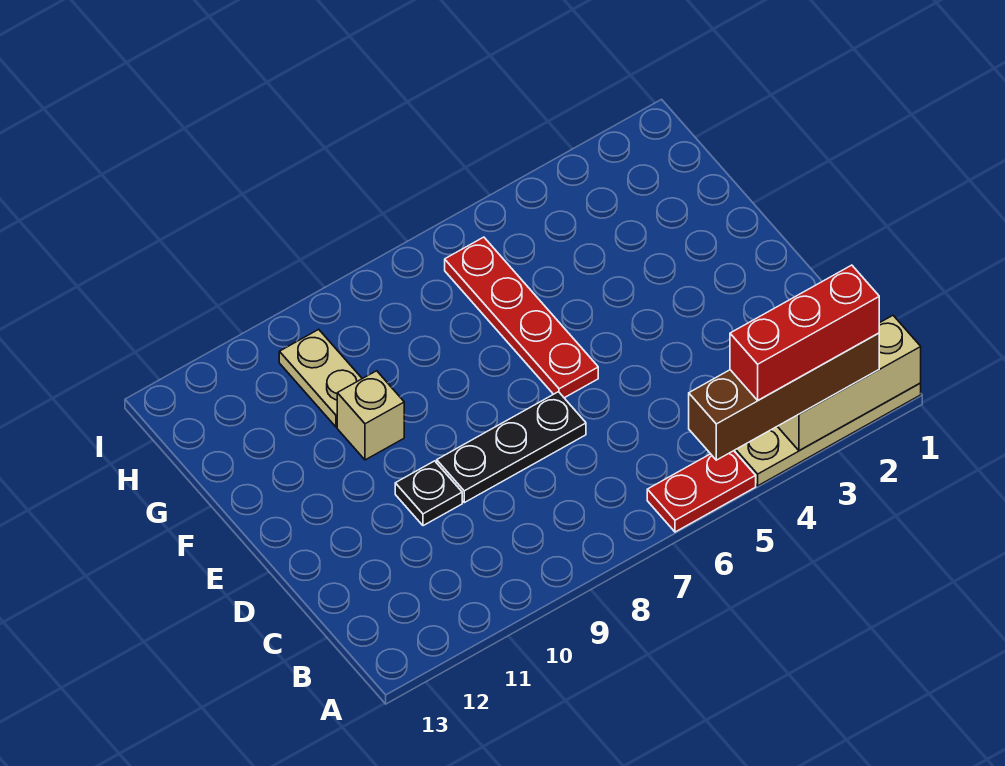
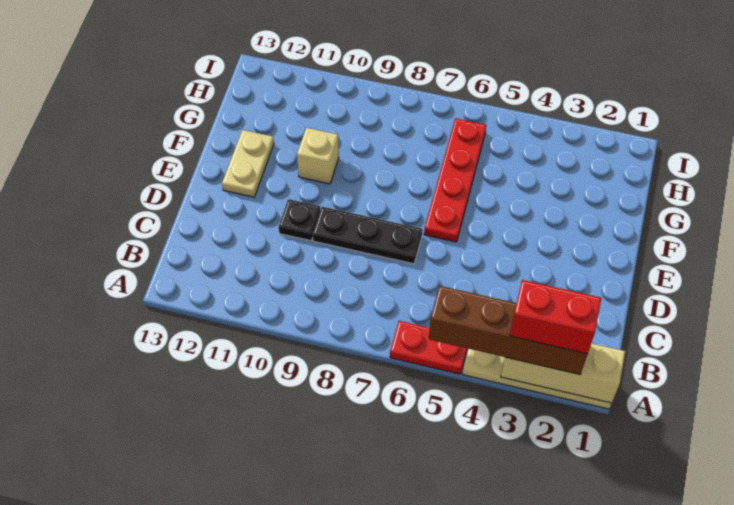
red brick A2:A4 level 4 -> red brick A2:A3 level 4
tan plate G10:H10 level 1 -> tan plate E12:F12 level 1

